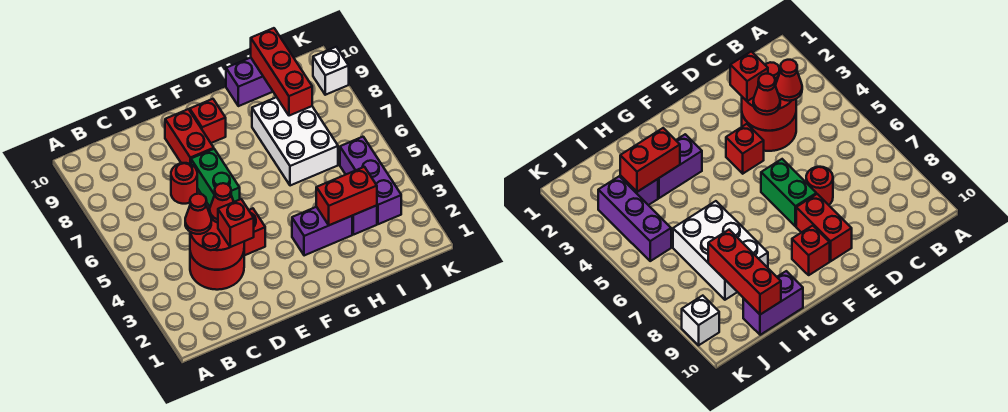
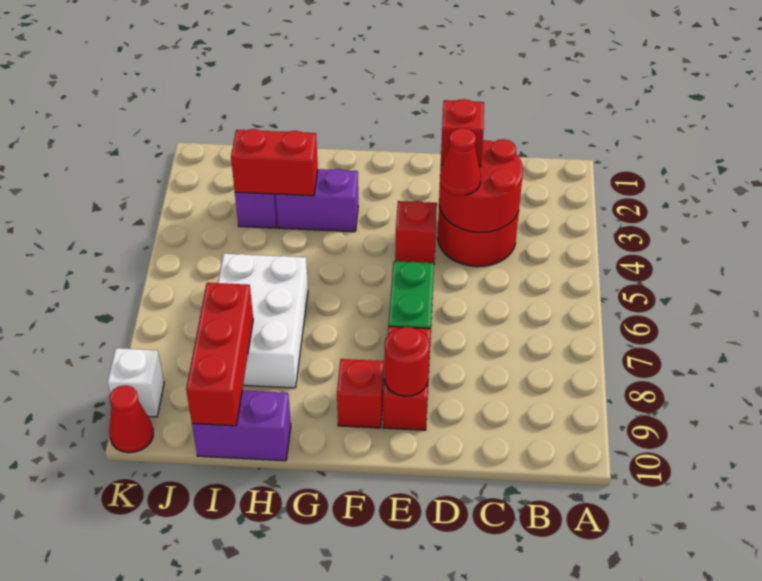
red cone C4 level 3 -> red cone K10 level 1
red round brick D7 level 1 -> red round brick E9 level 2
purple brick J3:J5 level 1 -> none

